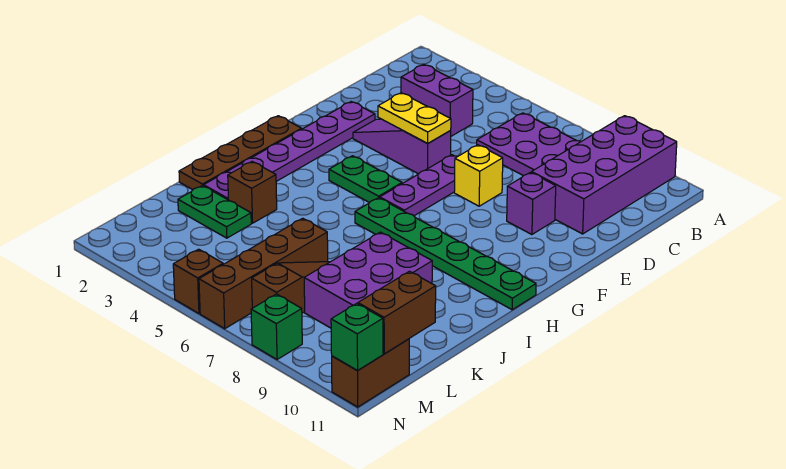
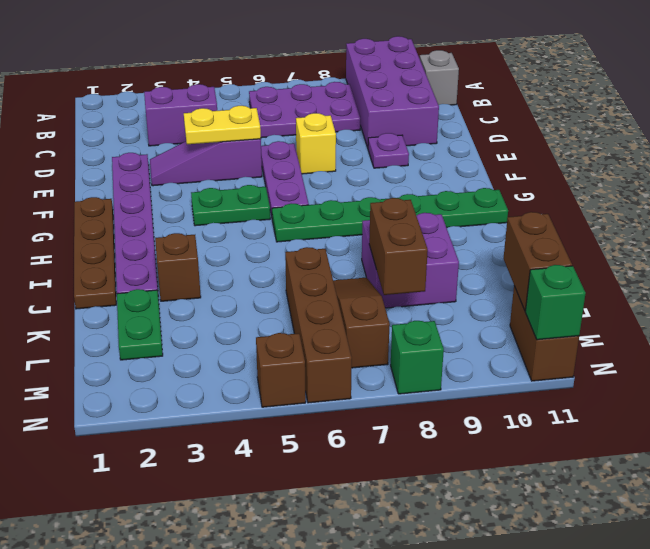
none -> grey brick B11 level 1
purple brick E9 level 1 -> purple plate E9 level 1
purple brick J8:L9 level 1 -> purple brick J8:K9 level 1
green plate K2:K3 level 1 -> green plate K2:L2 level 1
none -> brown brick K8:L8 level 2

